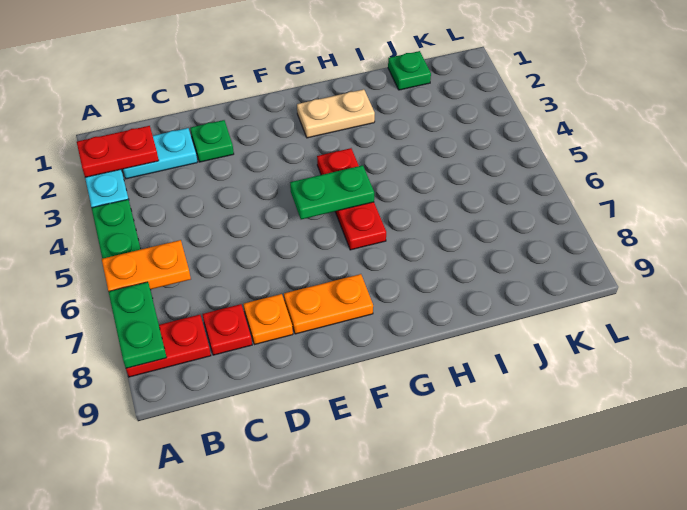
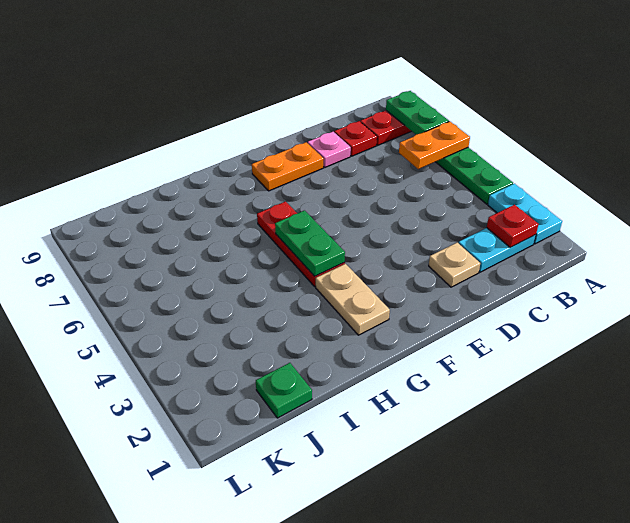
red plate A2:B2 level 2 -> red plate B2 level 2
green plate D2 level 1 -> tan plate D2 level 1
orange plate D8 level 1 -> pink plate D8 level 1
green plate F5:G5 level 2 -> green plate G4:G5 level 2
tan plate G2:H2 level 1 -> tan plate G2:G3 level 1

